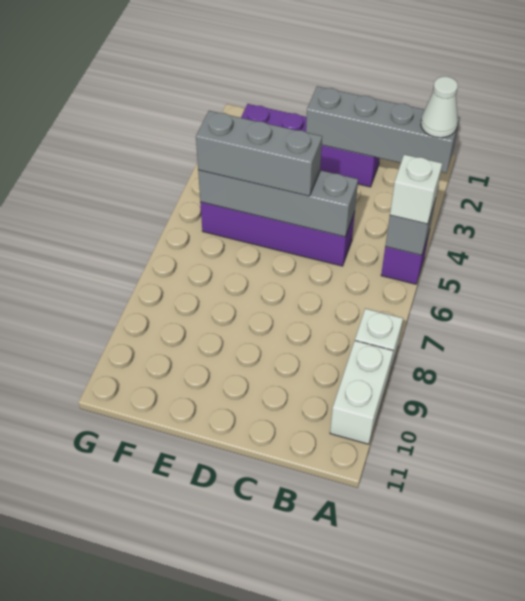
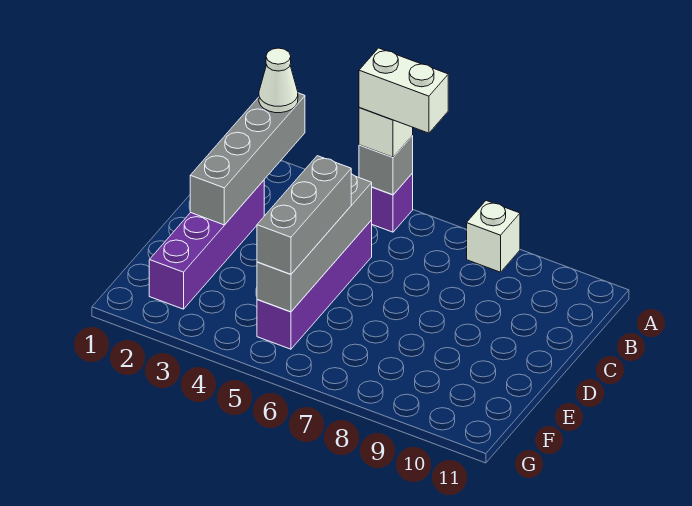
white brick A9:A10 level 1 -> white brick A5:A6 level 4

